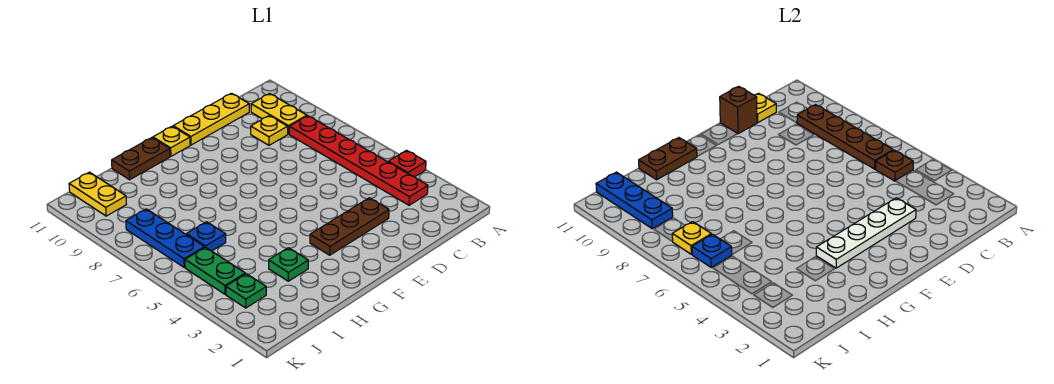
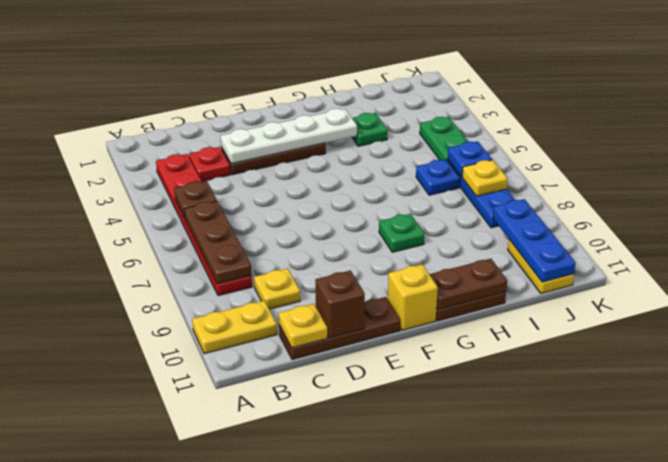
red plate A4 level 1 -> red plate C3 level 1
brown plate B6:B9 level 2 -> brown plate B6:B8 level 2
yellow plate B9:B10 level 1 -> yellow plate A10:B10 level 1
yellow plate C11:E11 level 1 -> brown plate C11:E11 level 1
yellow plate F11 level 1 -> yellow brick F11 level 1
green plate J3 level 1 -> green plate G8 level 1

